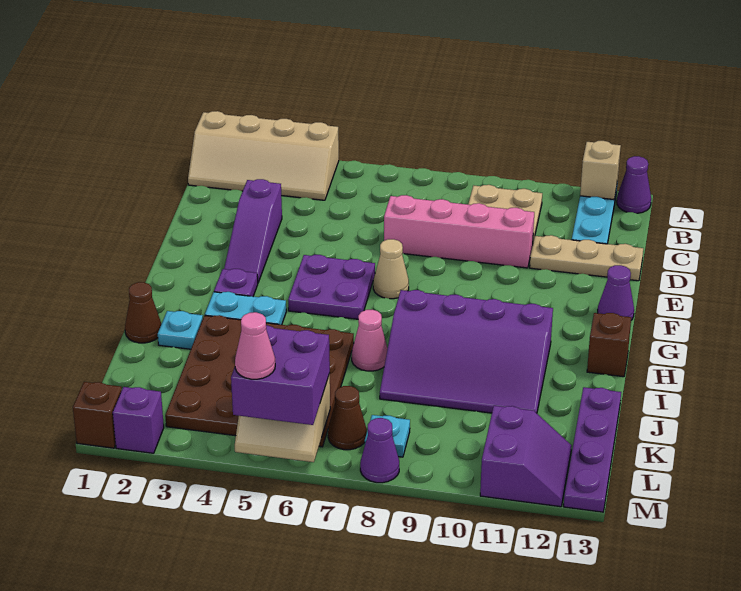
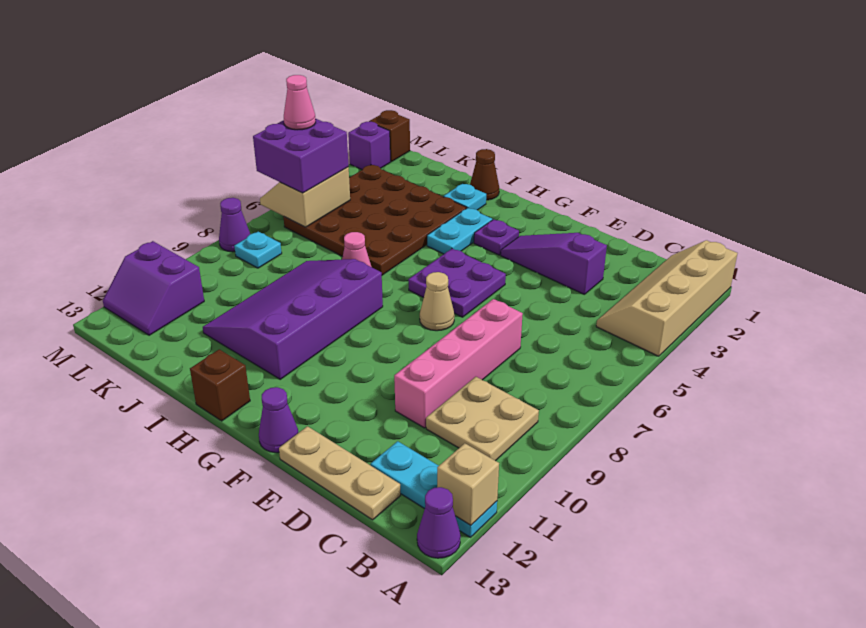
tan plate D11:D13 level 1 -> tan plate C13:E13 level 1
purple plate J13:M13 level 1 -> none
brown cone L7 level 1 -> none

